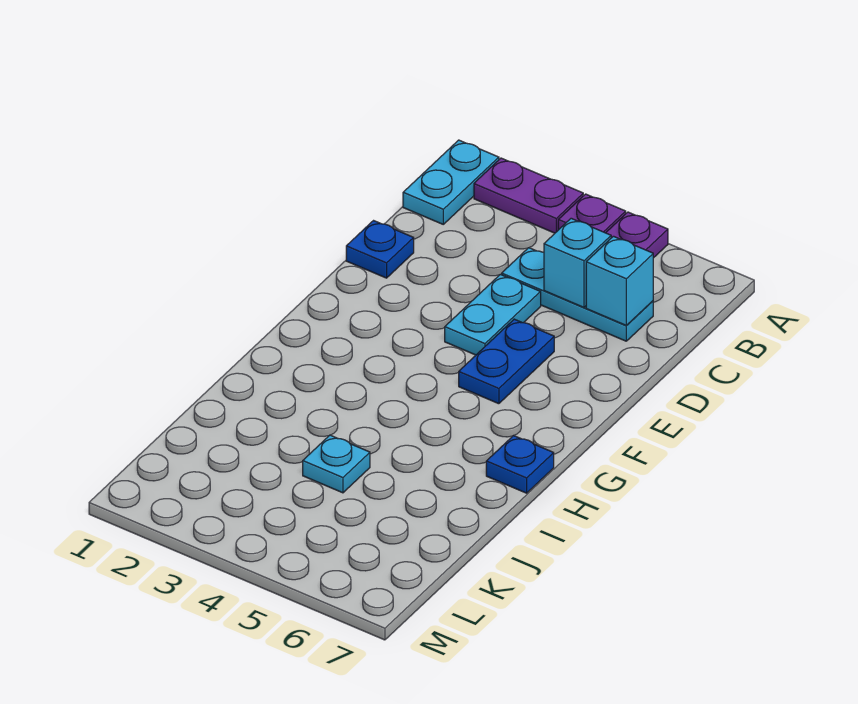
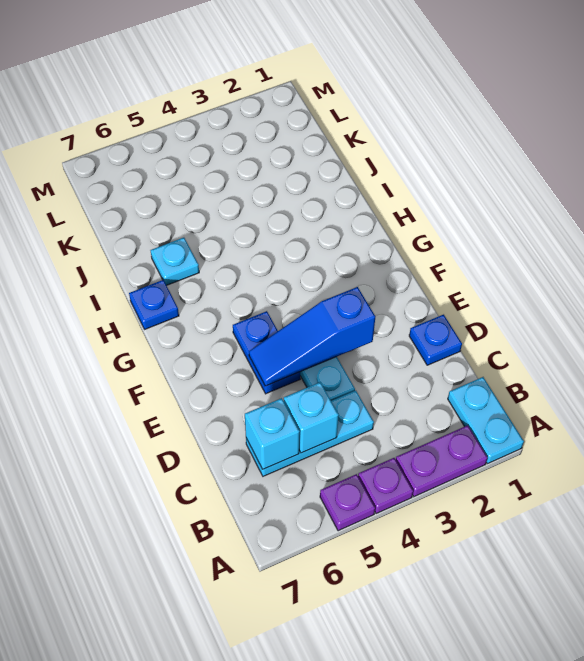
none -> blue slope E3:E5 level 2 top 3
cyan plate J4 level 1 -> cyan plate I6 level 1

